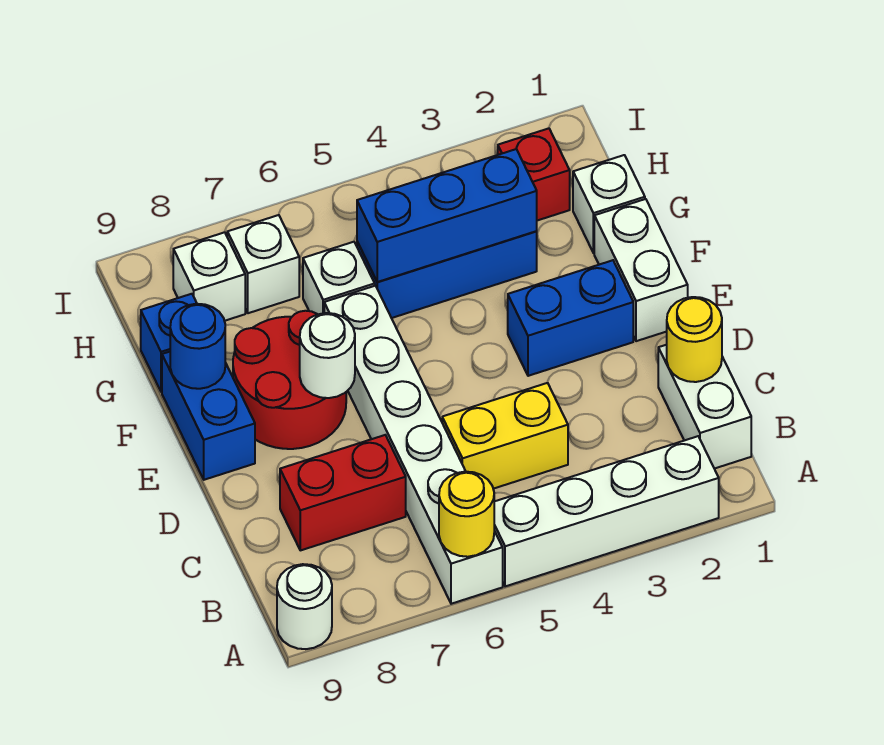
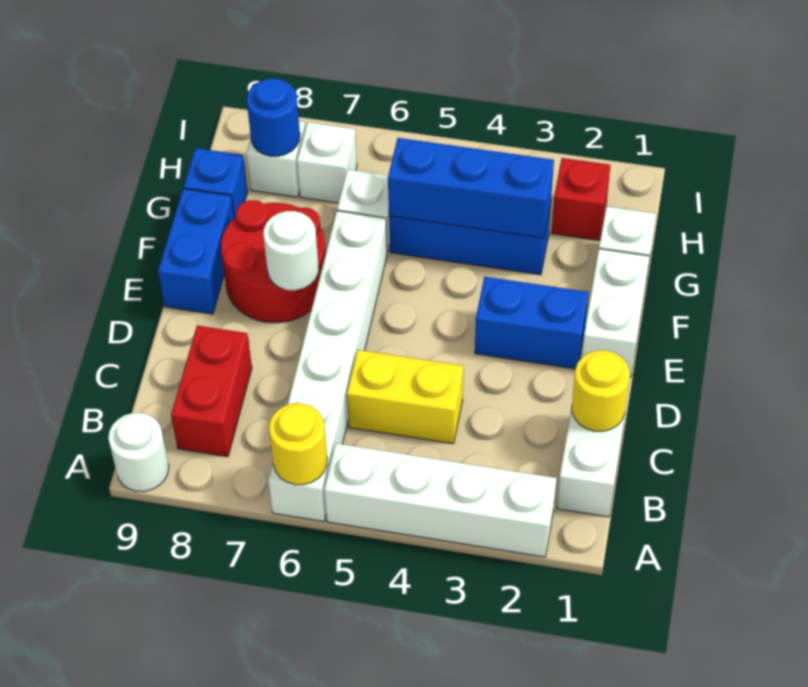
red brick C7:C8 level 1 -> red brick B8:C8 level 1
blue round brick F9 level 2 -> blue round brick H8 level 2

